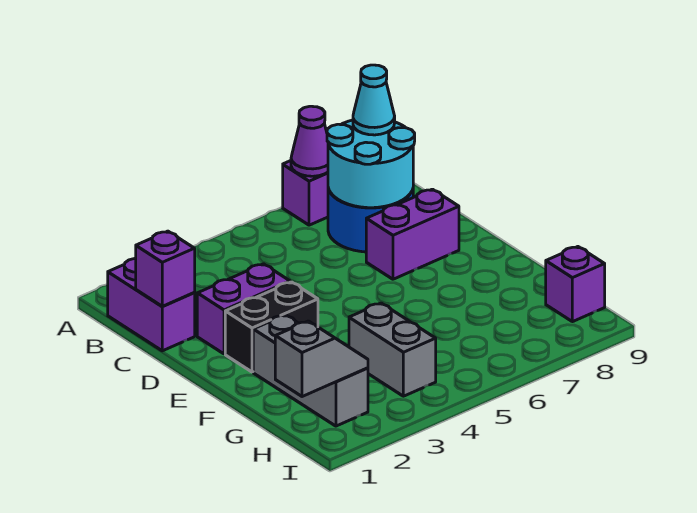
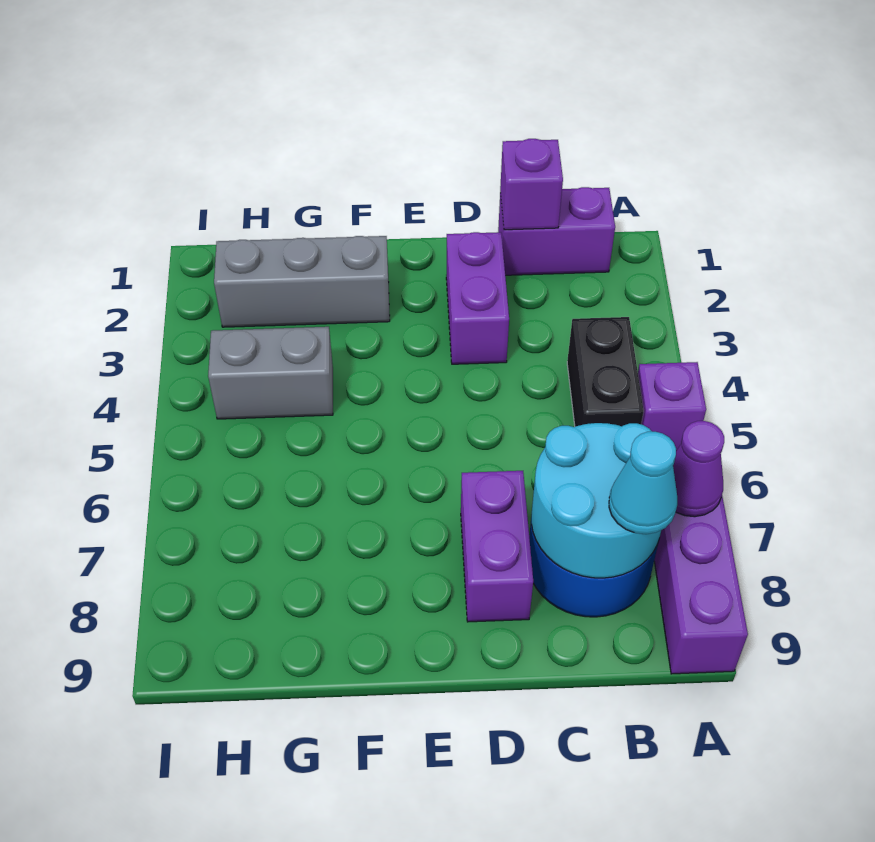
black brick E2:E3 level 1 -> black brick B4:B5 level 1
grey slope H1:H2 level 2 top 1 -> none
purple brick H9 level 1 -> purple brick A5 level 1

